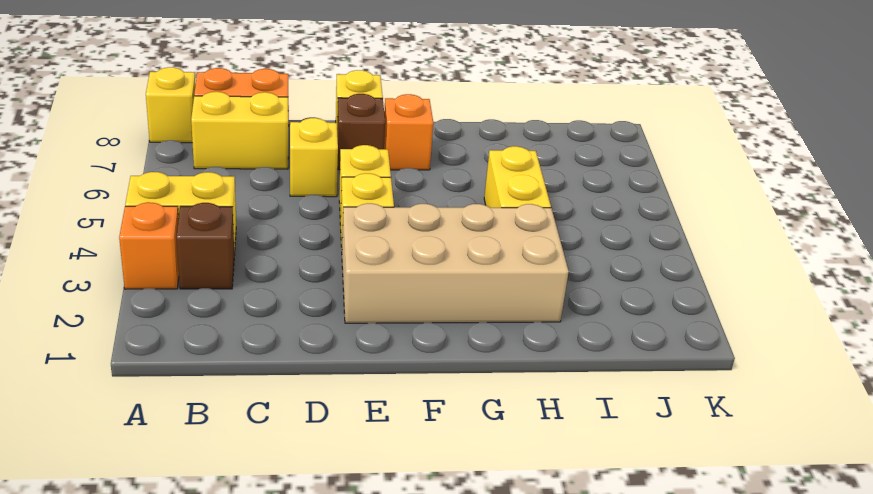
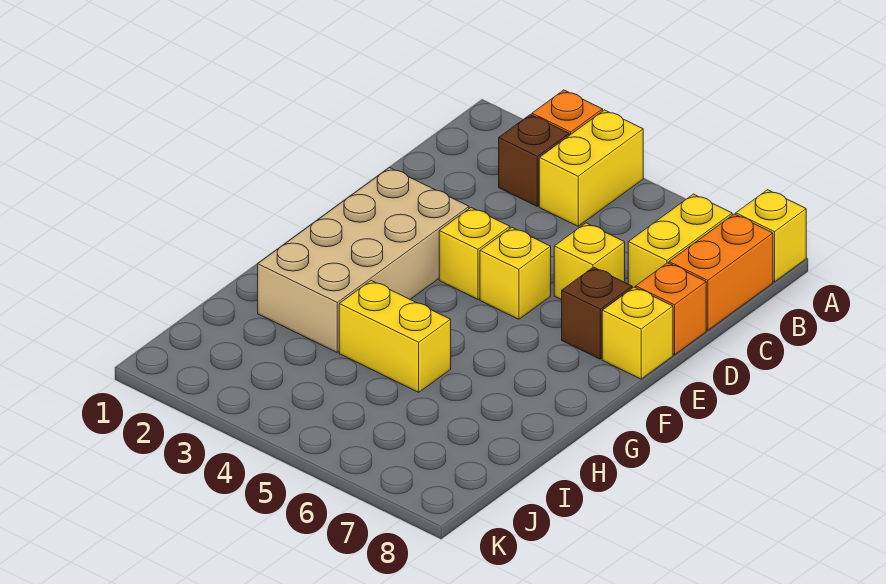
orange brick F7 level 1 -> orange brick D8 level 1

